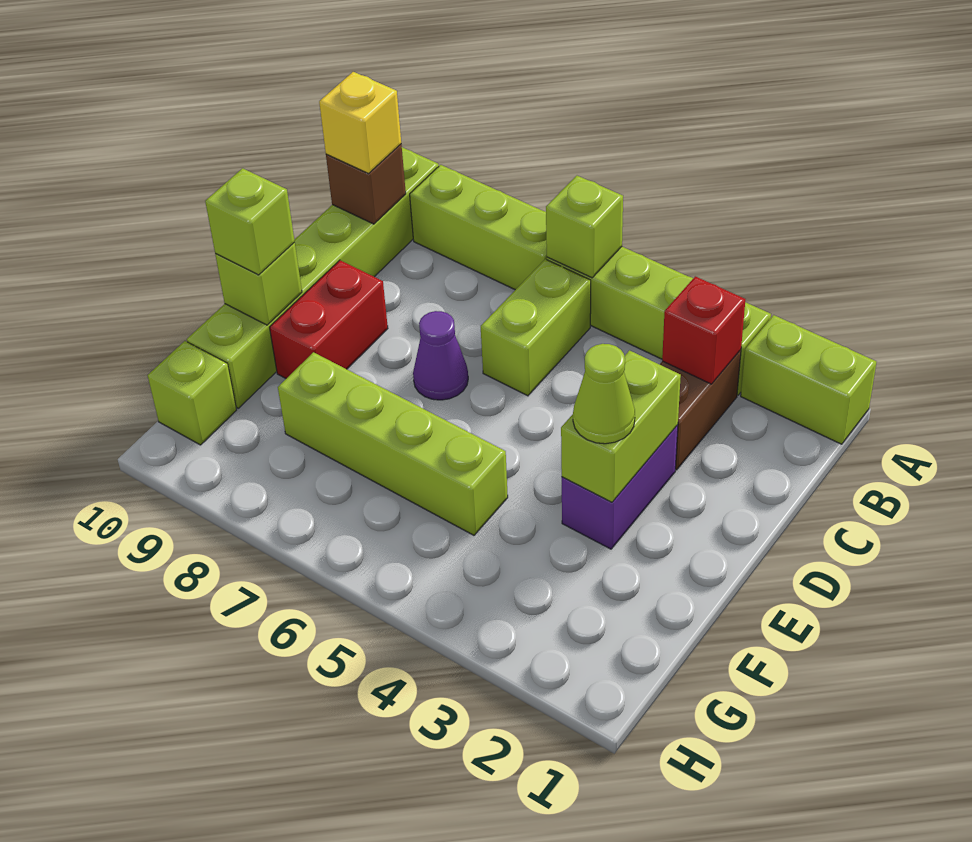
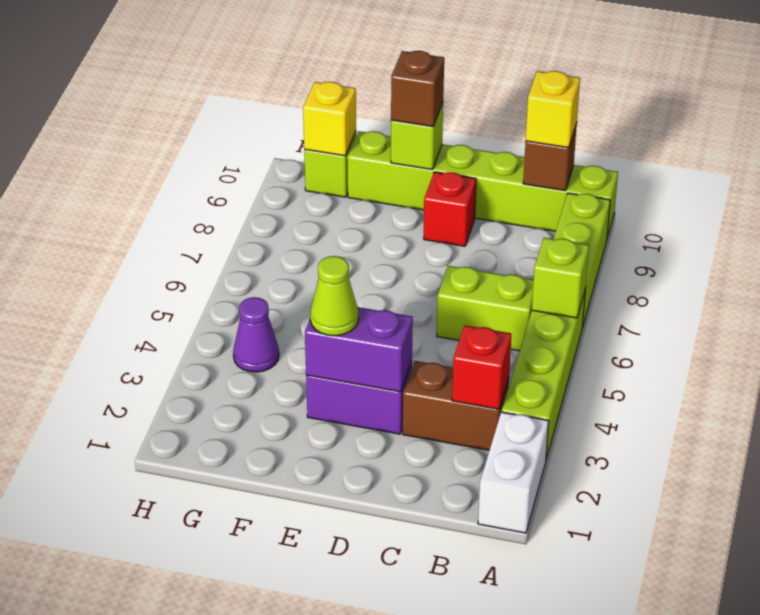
lime brick A1:A2 level 1 -> white brick A1:A2 level 1
lime brick D3:E3 level 2 -> purple brick D3:E3 level 2
purple cone D7 level 1 -> purple cone G4 level 1
red brick D9:E9 level 1 -> red brick D9 level 1
lime brick E10 level 3 -> brown brick E10 level 3
lime brick F5:F8 level 1 -> none
none -> yellow brick G10 level 2

